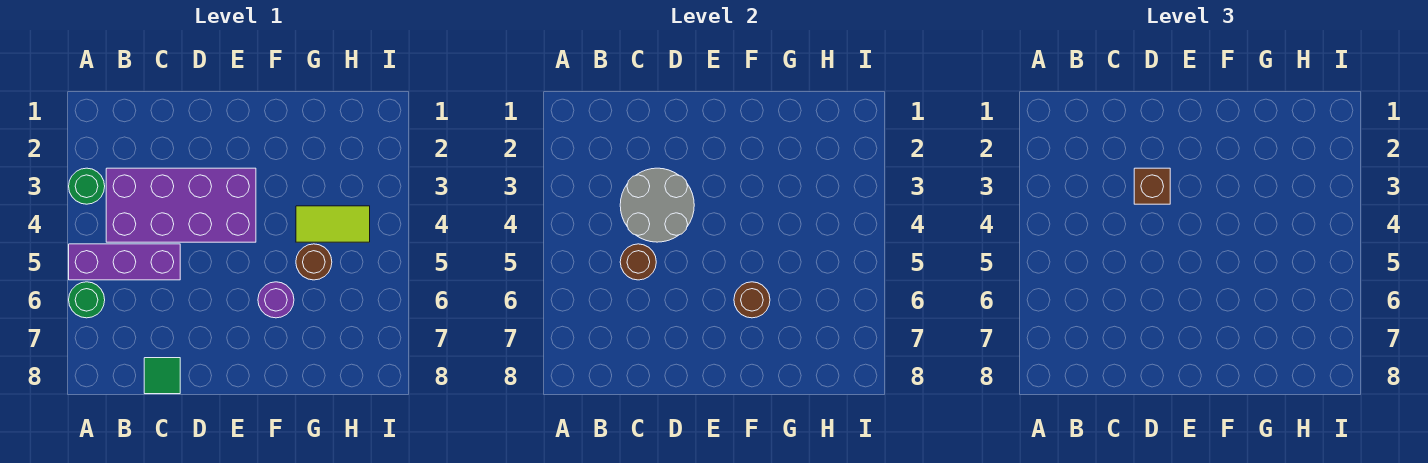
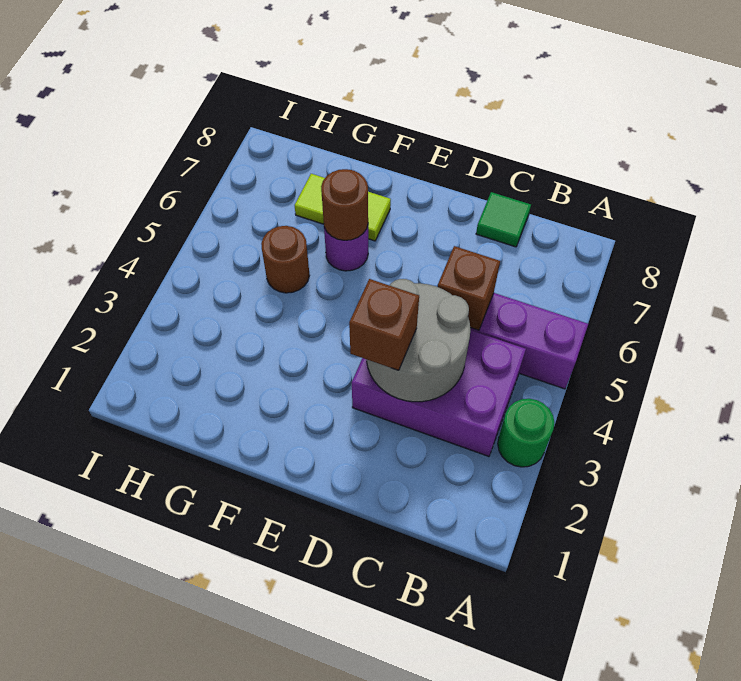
green round brick A6 level 1 -> none
purple brick B3:E4 level 1 -> purple brick B3:D4 level 1
brown round brick C5 level 2 -> brown brick C5 level 2
lime tile G4:H4 level 1 -> lime tile F7:G7 level 1

